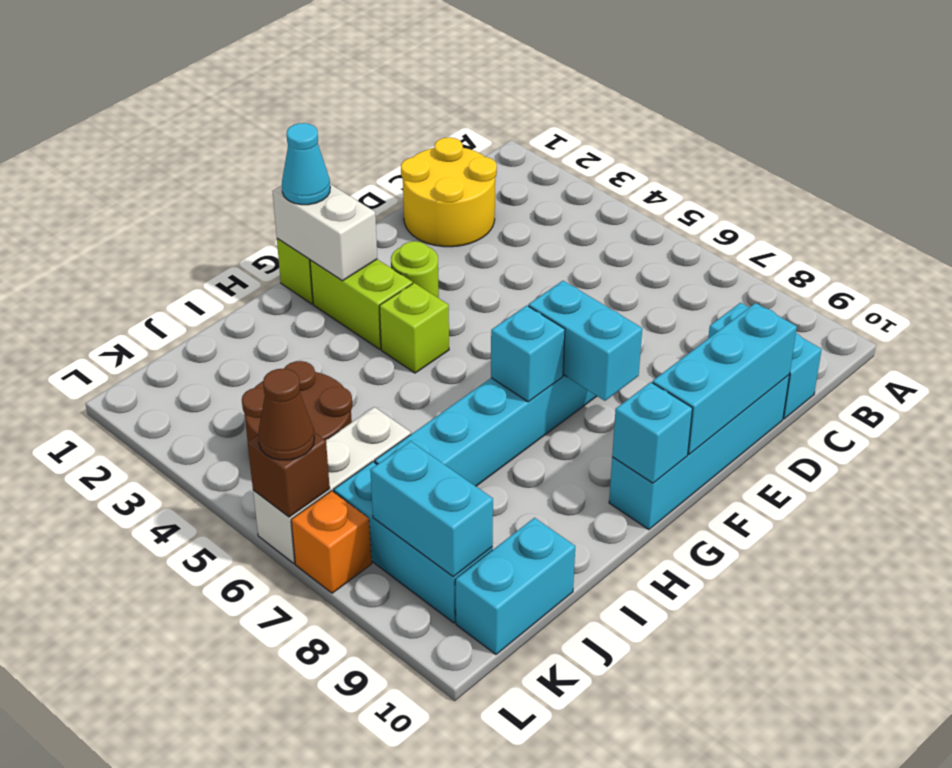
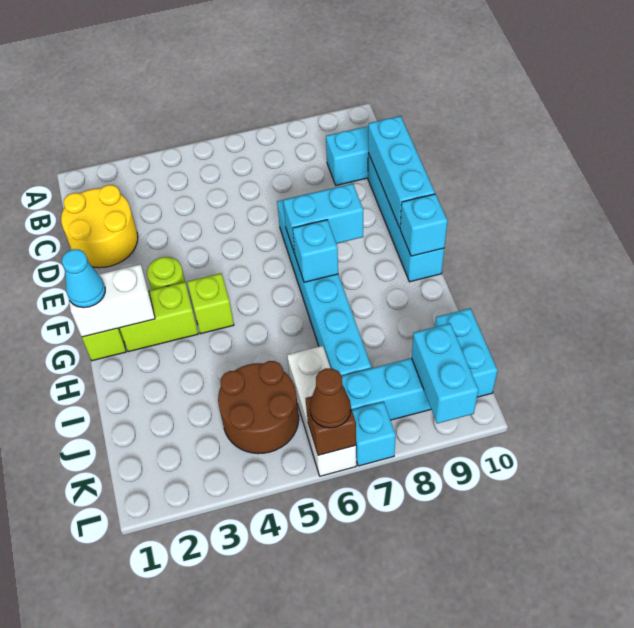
cyan brick K8:K9 level 2 -> cyan brick K9:L9 level 2
orange brick L7 level 1 -> cyan brick L7 level 1

